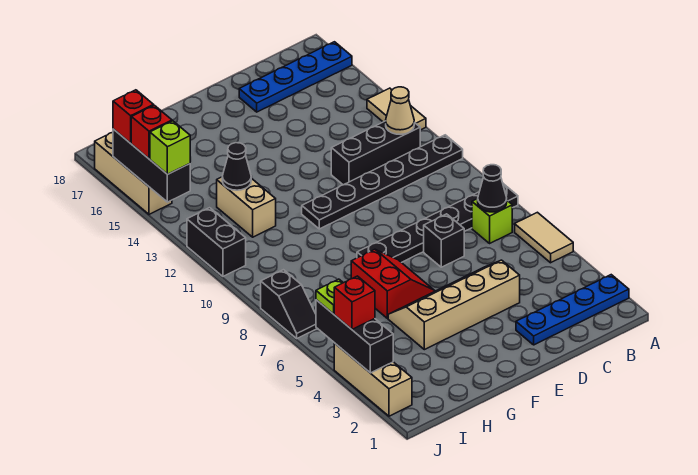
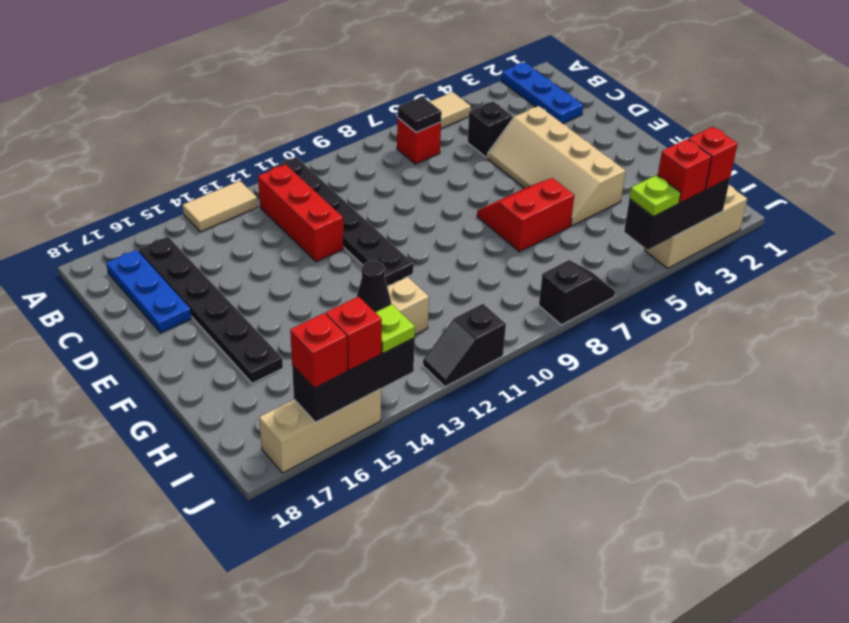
blue plate A2:D2 level 1 -> blue plate A2:C2 level 1
black plate A8:F8 level 1 -> black plate B16:G16 level 1
blue plate A17:D17 level 1 -> blue plate B17:D17 level 1
lime brick B7 level 1 -> red brick B7 level 1
black cone B7 level 2 -> black tile B7 level 2
black brick B12:D12 level 1 -> red brick B12:D12 level 1
tan cone B12 level 2 -> none
black brick D7 level 1 -> black brick C5 level 1
none -> red brick J3 level 3
black brick J11:J12 level 1 -> black slope J11:J12 level 1 top 11
lime brick J14 level 3 -> lime plate J14 level 3

